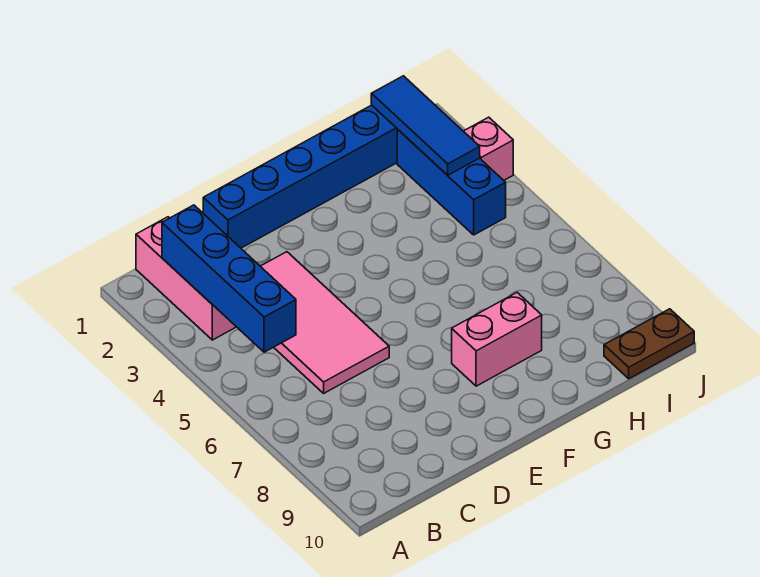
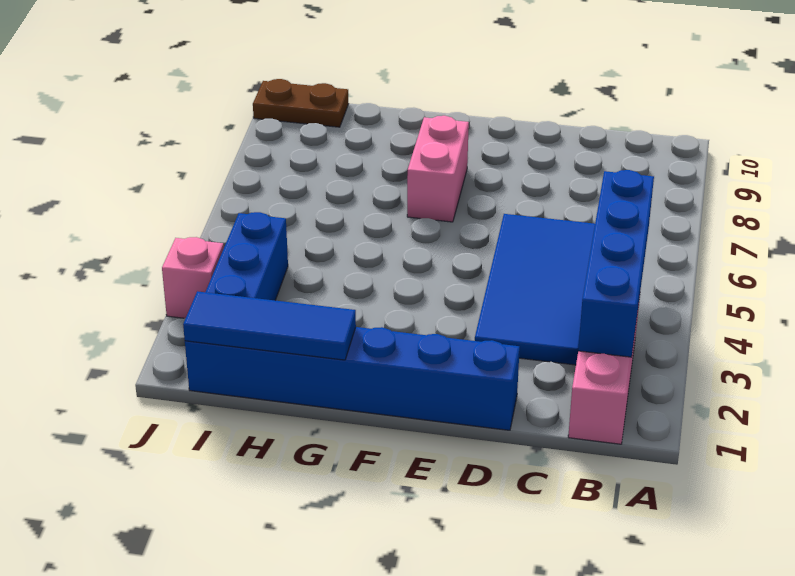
pink tile C3:D6 level 1 -> blue tile C3:D6 level 1
pink brick F8:G8 level 1 -> pink brick F7:F8 level 1
blue tile I1:I3 level 2 -> blue tile G1:I1 level 2

